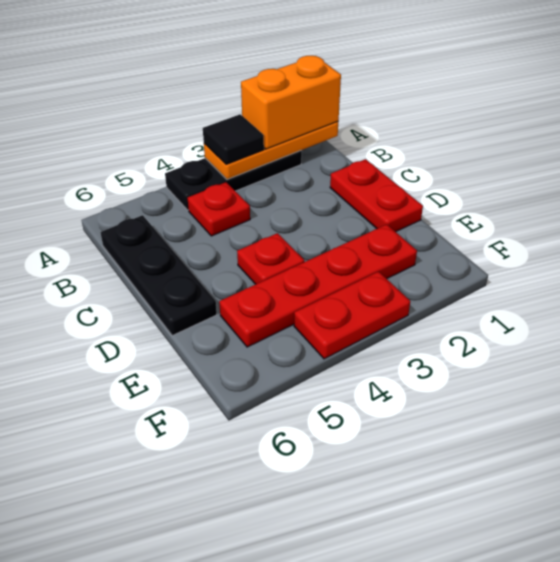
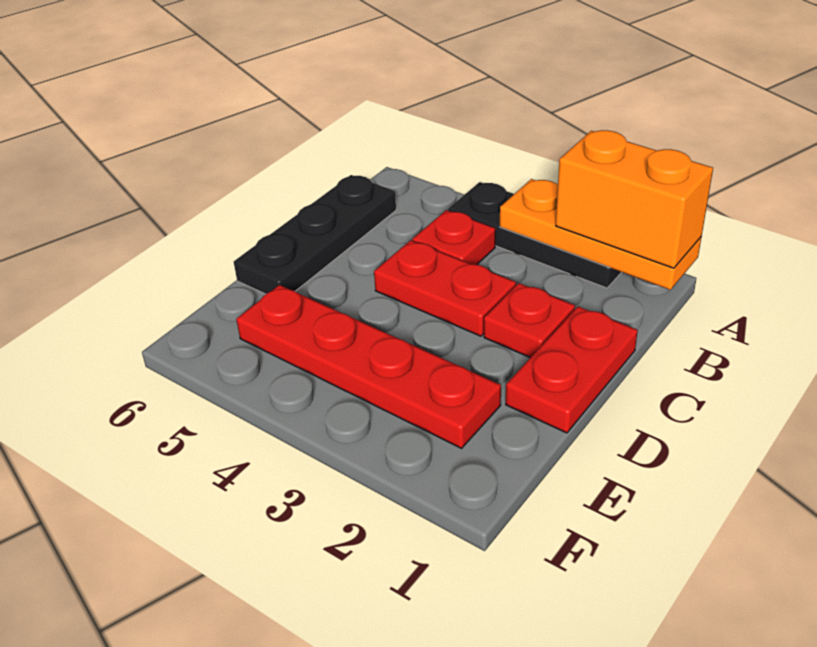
black tile A3 level 3 -> none
red plate D4 level 1 -> red plate C2 level 1
red plate F3:F4 level 1 -> red plate C3:C4 level 1

